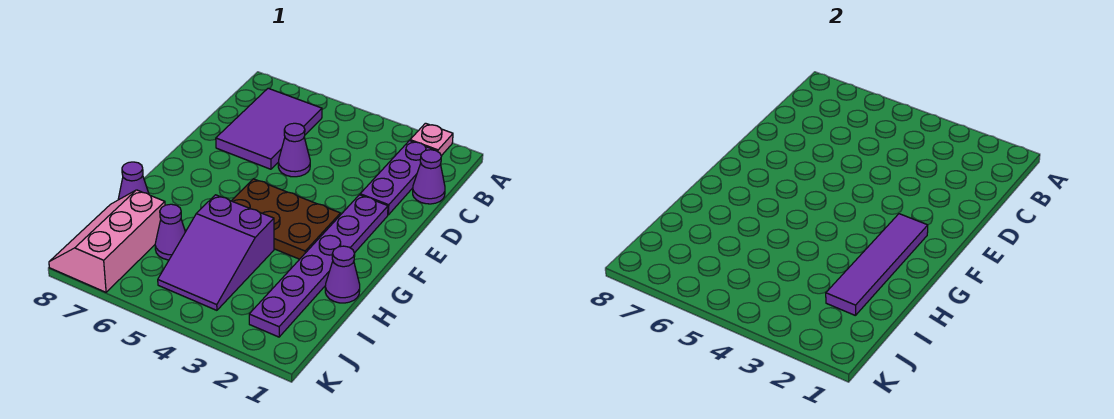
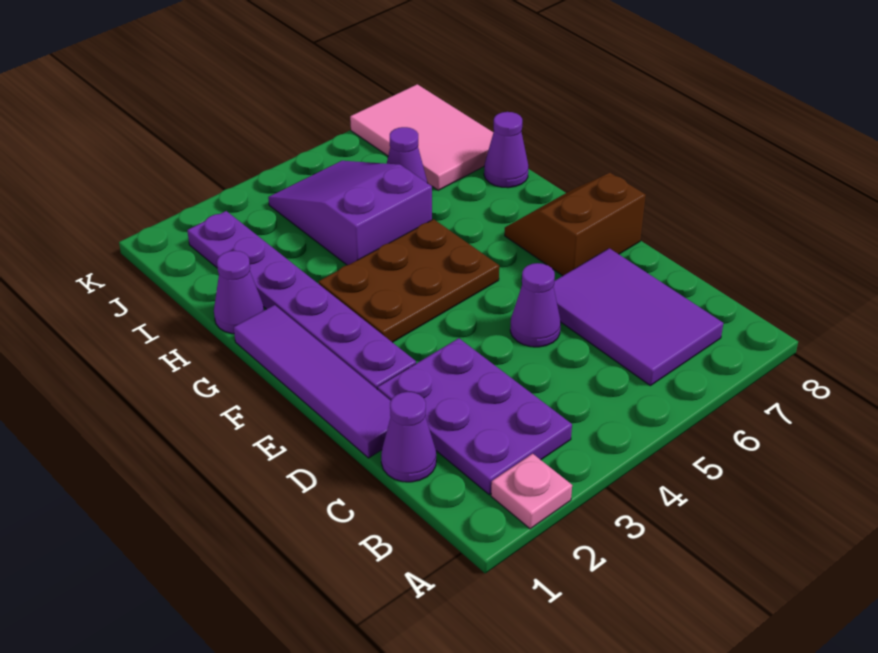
purple plate B2:D2 level 1 -> purple plate B2:D3 level 1
none -> brown slope E7:F8 level 1 top E
purple tile F2:I2 level 2 -> purple tile D1:G1 level 1
pink slope I7:K8 level 1 top 7 -> pink tile I7:K8 level 1

